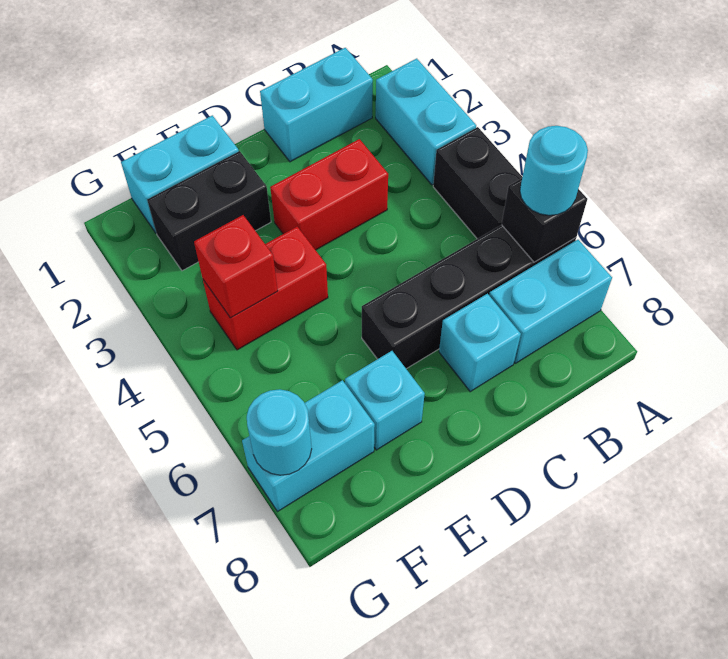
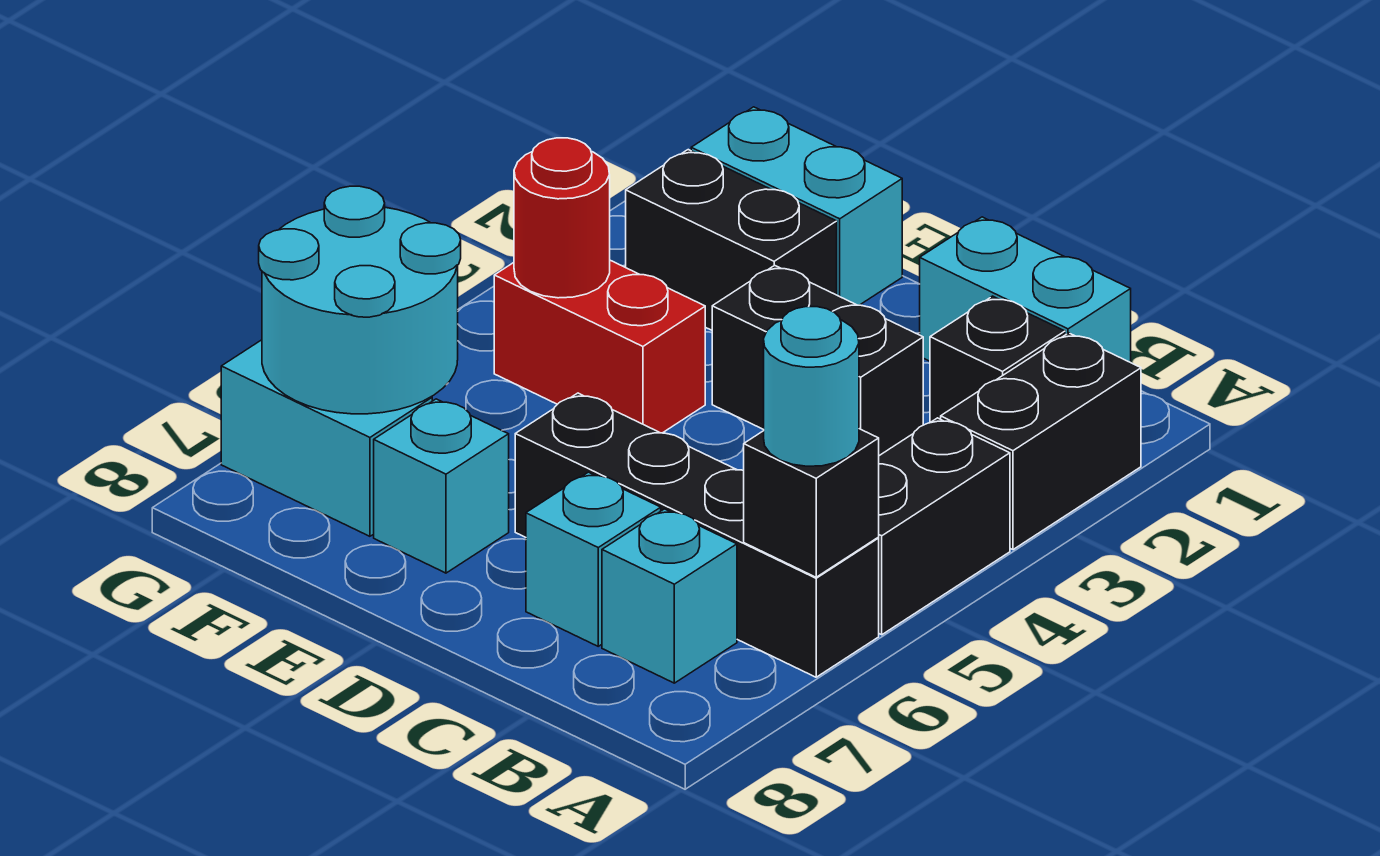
cyan brick A2:A3 level 1 -> black brick A2:A3 level 1
cyan brick A7:B7 level 1 -> cyan brick B7 level 1
none -> black brick B2 level 1
red brick C3:D3 level 1 -> black brick C3:D3 level 1
red brick F4 level 2 -> red round brick F4 level 2
cyan round brick G7 level 2 -> cyan round brick F6:G7 level 2

